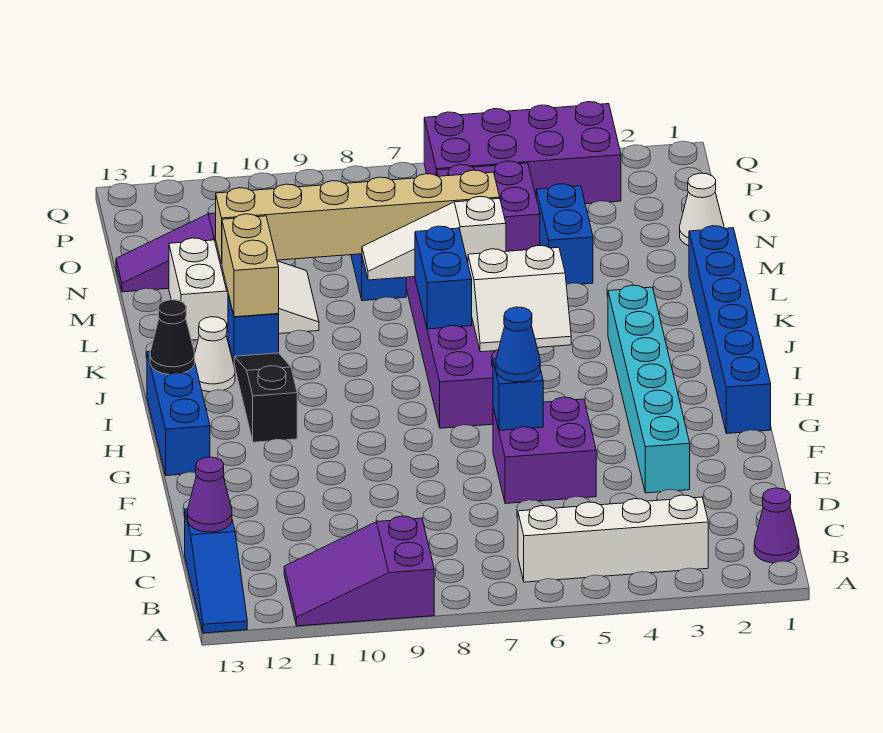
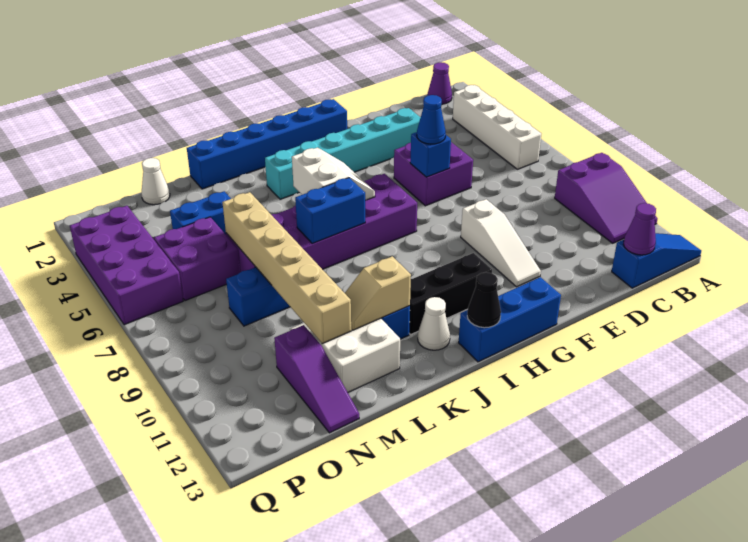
black slope H11:J11 level 1 top H -> black brick H11:J11 level 1
tan brick K11:L11 level 2 -> tan slope K11:L11 level 2 top K
white slope L6:L8 level 2 top 6 -> white slope F9:F11 level 1 top 9

